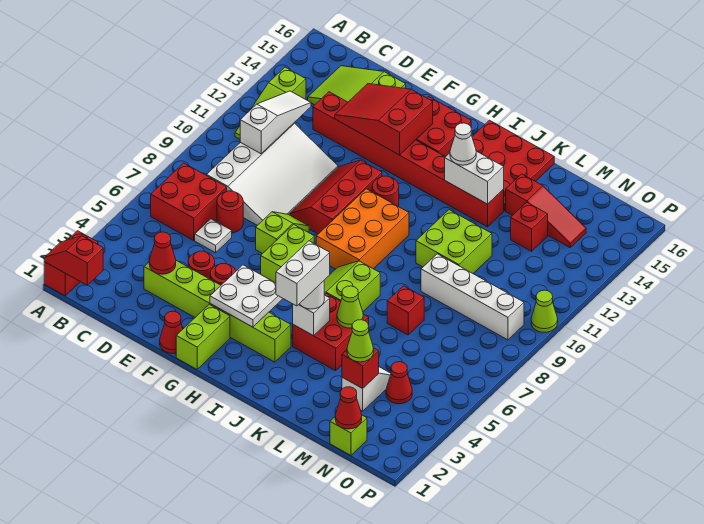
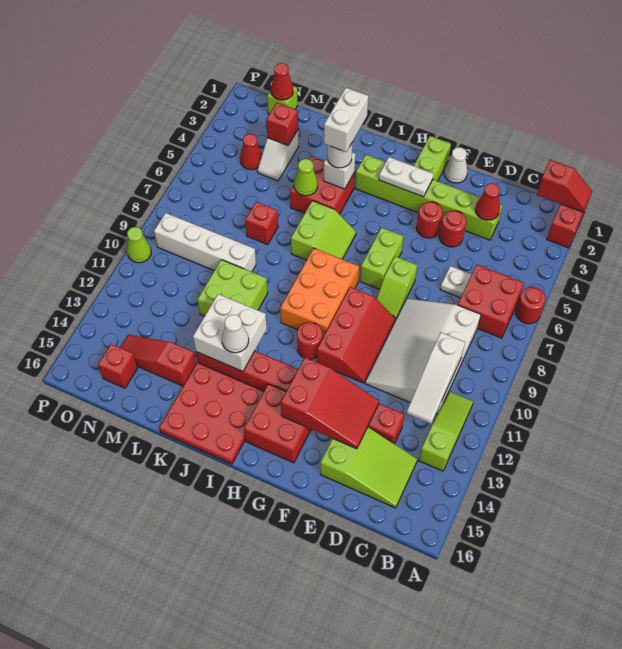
red round brick D7 level 1 -> red round brick A6 level 1
red cone F1 level 1 -> white cone F1 level 1
white plate G3:H4 level 2 -> white plate G3:H3 level 2
white brick J13:K13 level 2 -> white brick J12:K13 level 2
lime cone M3 level 3 -> none
red brick M13 level 1 -> red brick N15 level 1

